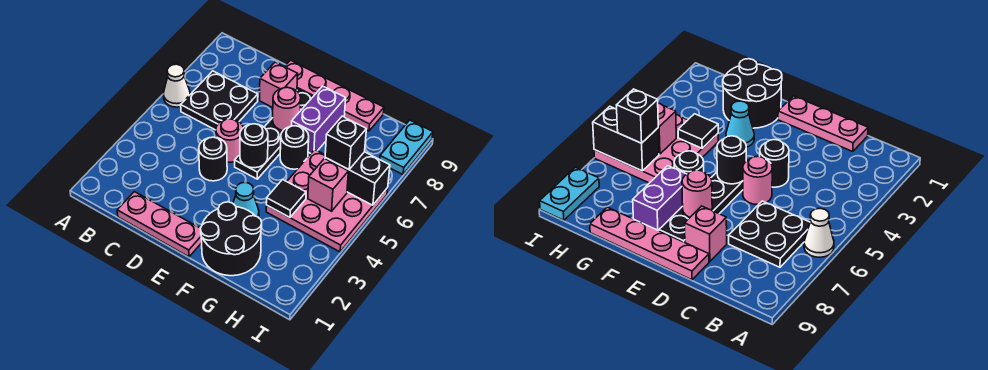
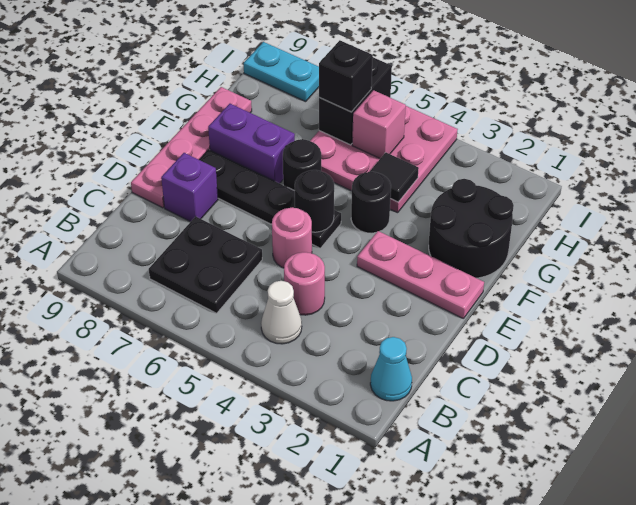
white cone A6 level 1 -> white cone B4 level 1
pink plate C1:E1 level 1 -> pink plate E1:E3 level 1
black round brick D4 level 1 -> black round brick F4 level 1
pink brick D8 level 1 -> purple brick D8 level 1
pink round brick E7 level 2 -> pink round brick C4 level 1
cyan cone F3 level 1 -> cyan cone B1 level 1

